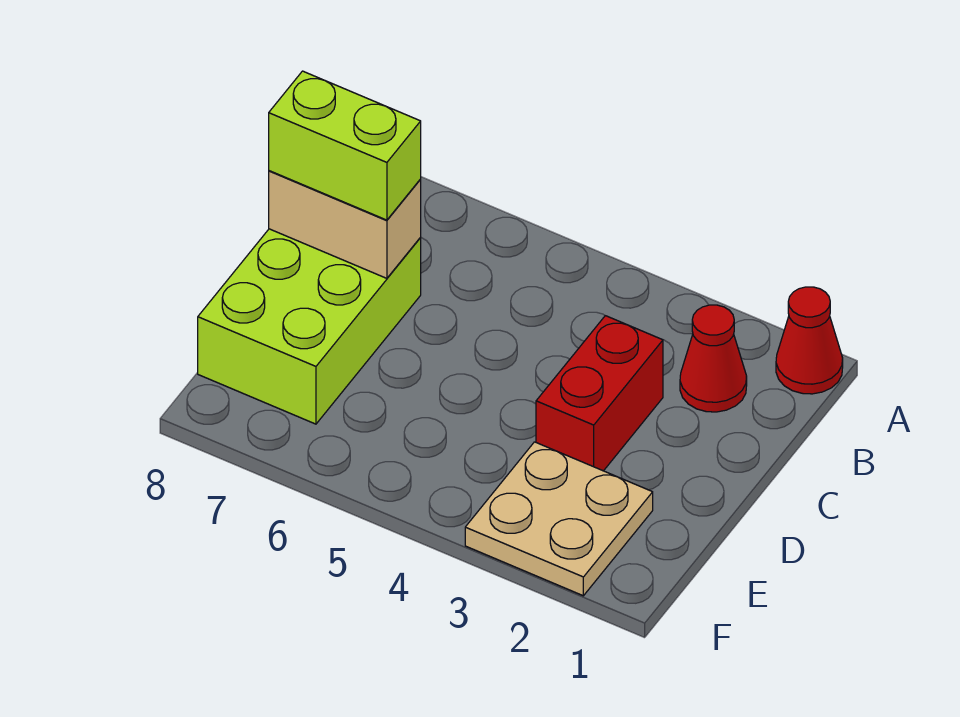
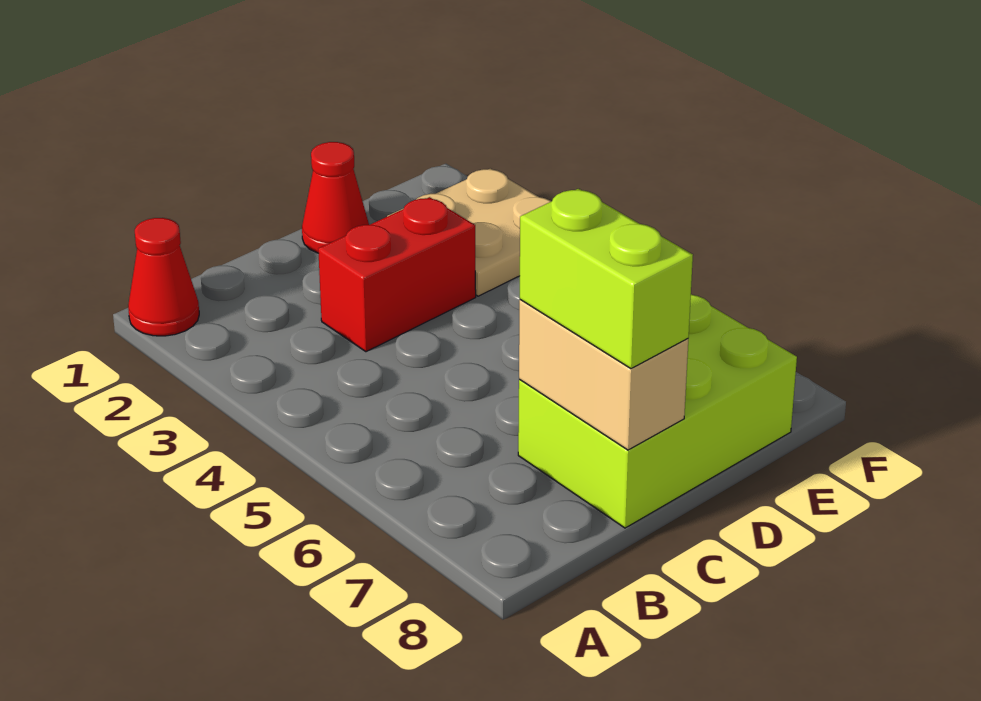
red cone B2 level 1 -> red cone D1 level 1

